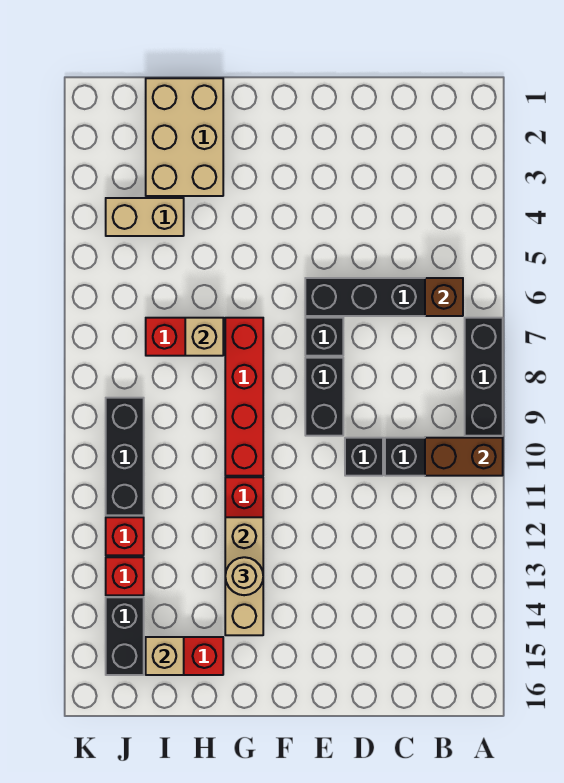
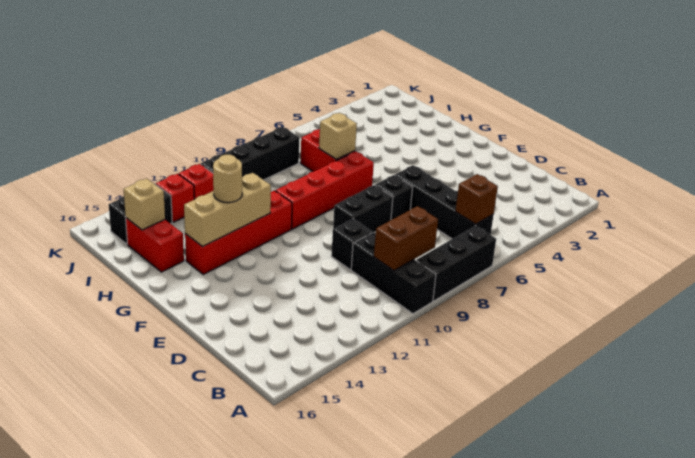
brown brick A10:B10 level 2 -> brown brick B9:B10 level 2
tan brick H1:I3 level 1 -> none
tan brick I4:J4 level 1 -> none
black brick J9:J11 level 1 -> black brick J8:J11 level 1

